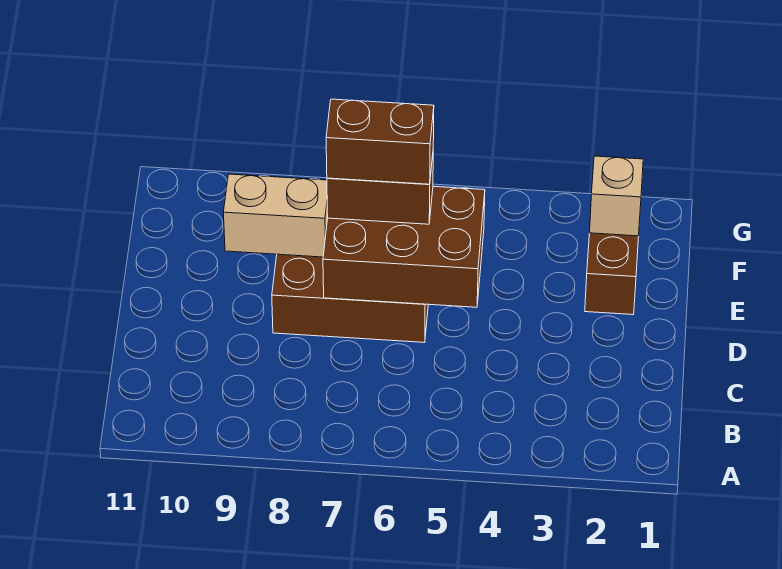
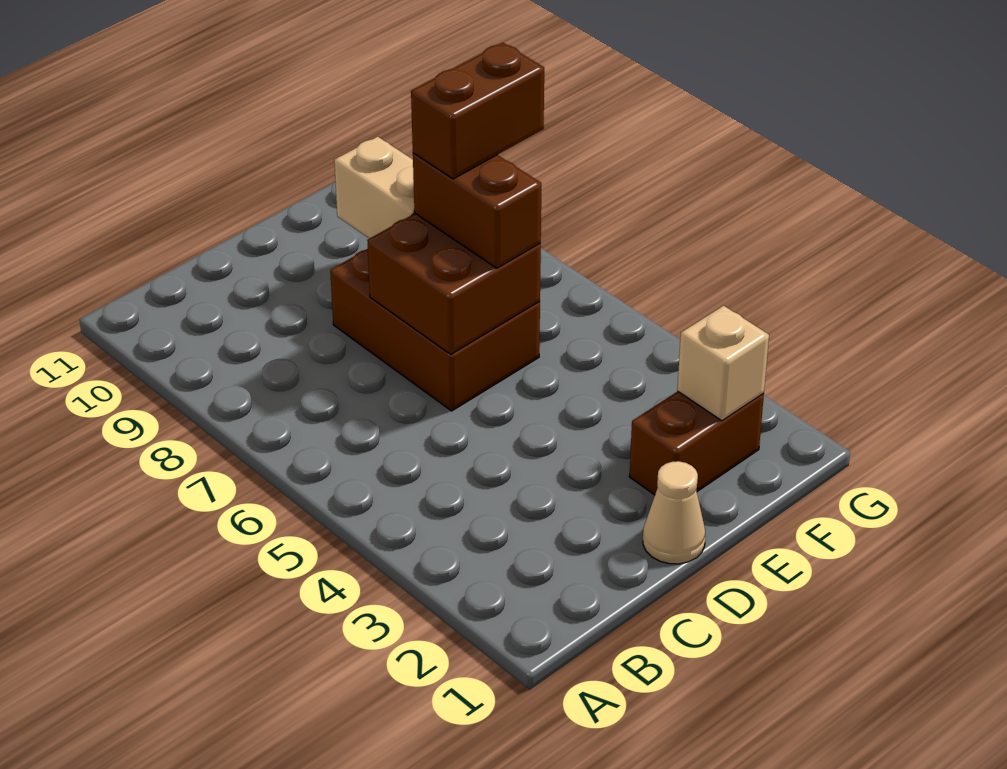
none -> tan cone D1 level 1
brown brick D5:E7 level 2 -> brown brick D6:E7 level 2
brown brick E6:E7 level 4 -> brown brick E7:F7 level 4

